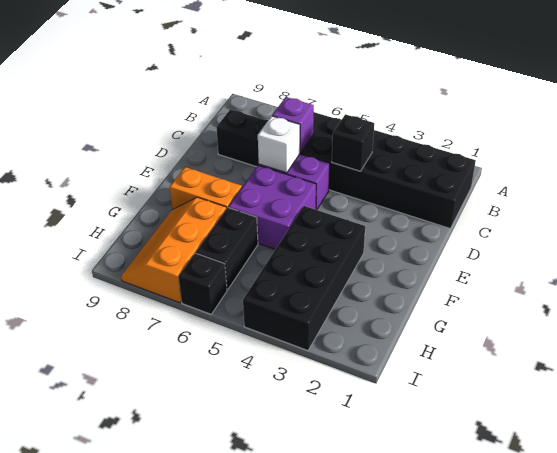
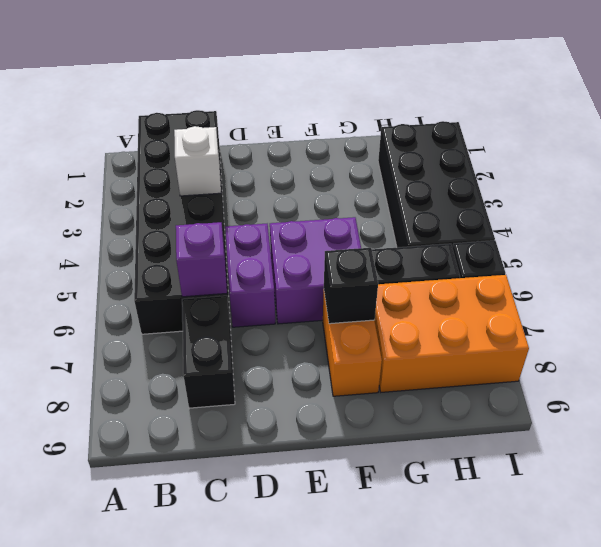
black brick C4 level 2 -> black brick F7 level 2
white brick D6 level 2 -> white brick C3 level 2
black brick F3:I4 level 1 -> black brick H2:I5 level 1
orange slope G7:I8 level 1 top 7 -> orange brick G7:I8 level 1

